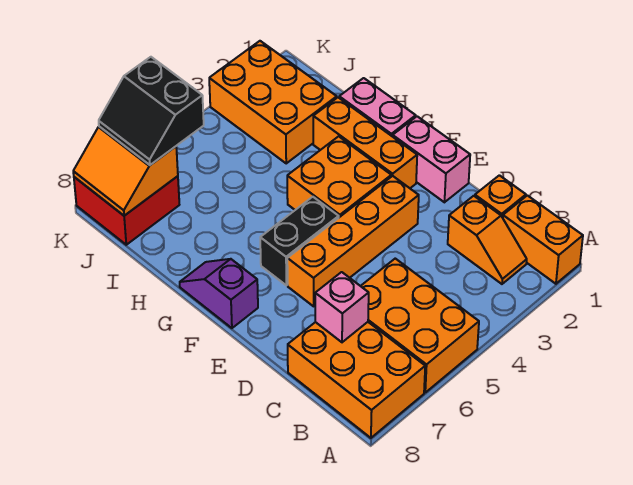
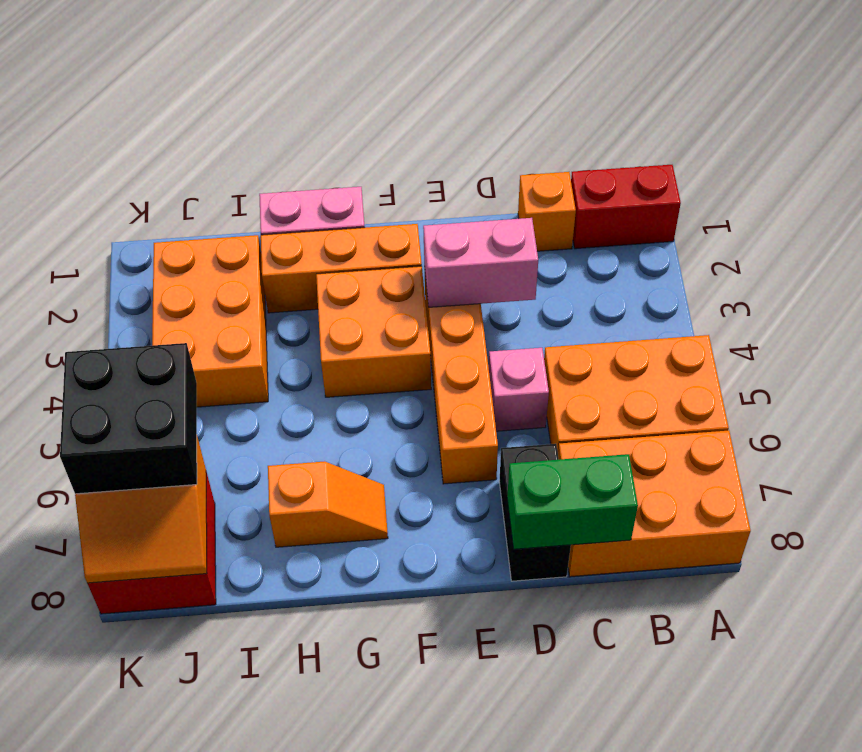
orange brick A1:B1 level 1 -> red brick A1:B1 level 1
orange slope B2:C2 level 1 top C -> orange slope G7:H7 level 1 top H
pink brick C7 level 2 -> pink brick D5 level 1
none -> green brick C8:D8 level 2
pink brick E1:F1 level 1 -> pink brick D3:E3 level 2
black brick F5:F6 level 1 -> black brick D7:D8 level 1
purple slope F8:G8 level 1 top F -> none
orange brick I2:K3 level 1 -> orange brick I2:J4 level 1
black slope J6:K7 level 3 top 6 -> black brick J6:K7 level 3

